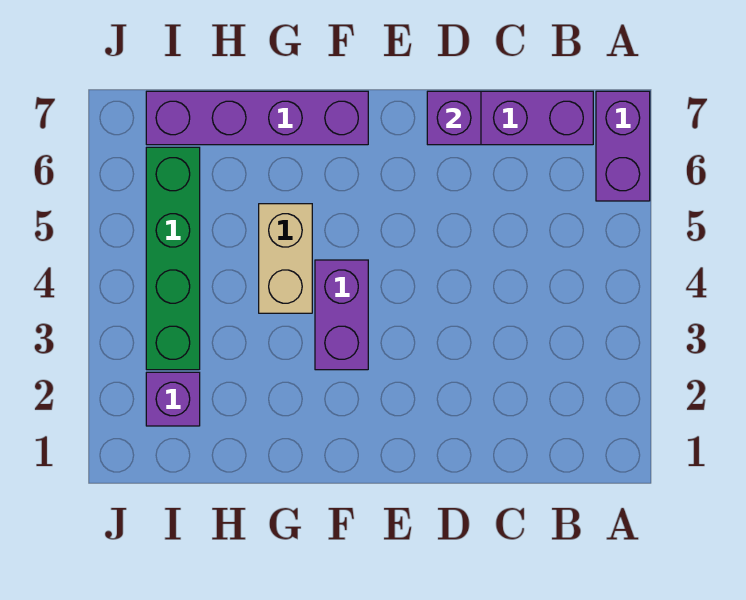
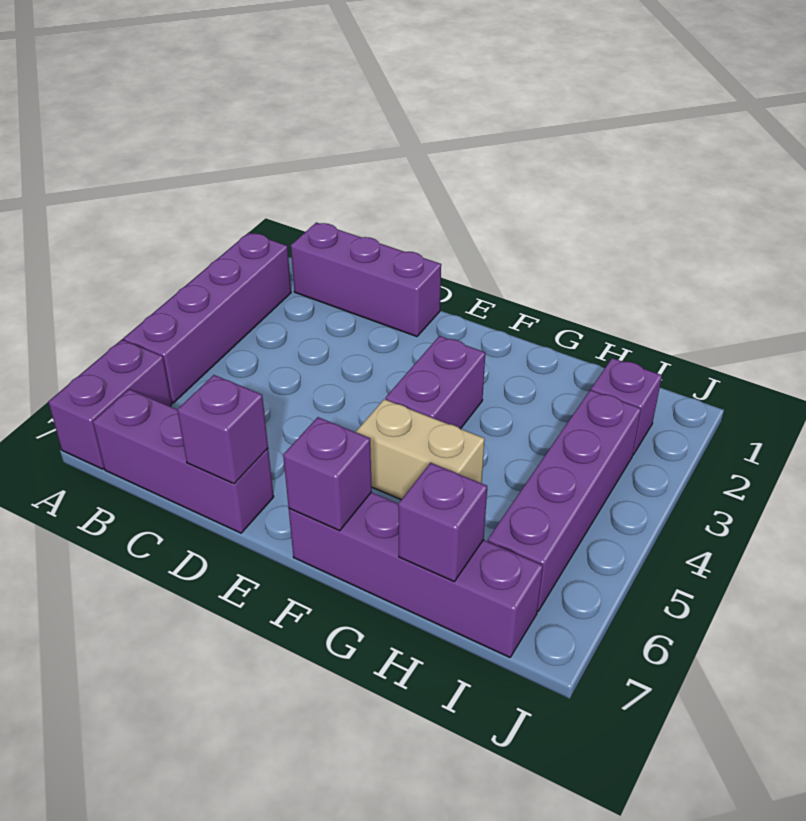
none -> purple brick A2:A5 level 1
none -> purple brick B1:D1 level 1
none -> purple brick F7 level 2
tan brick G4:G5 level 1 -> tan brick F5:G5 level 1
none -> purple brick H7 level 2
green brick I3:I6 level 1 -> purple brick I3:I6 level 1

